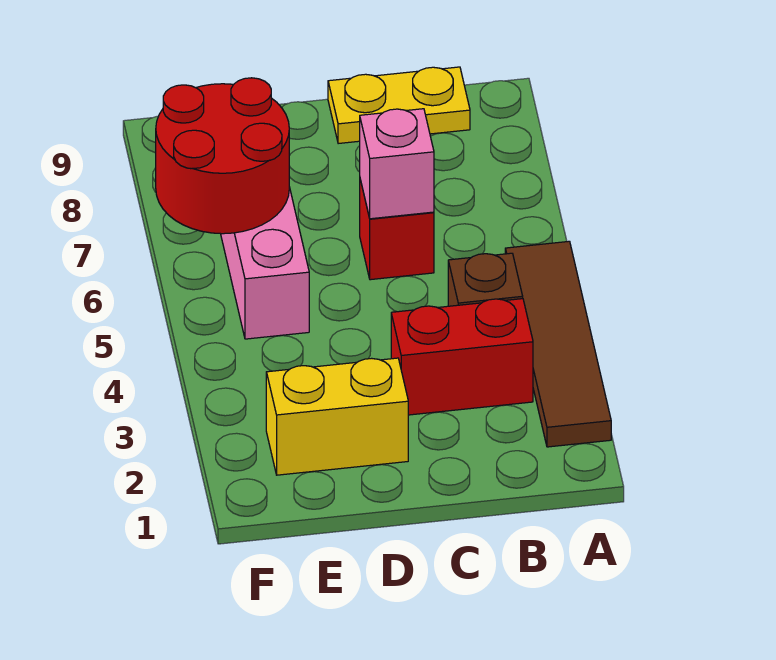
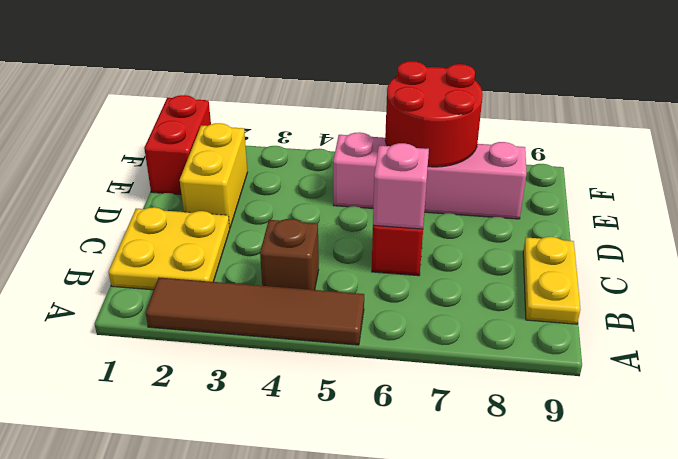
none -> yellow plate B1:C2 level 1
red brick B3:C3 level 1 -> red brick E1:F1 level 1

